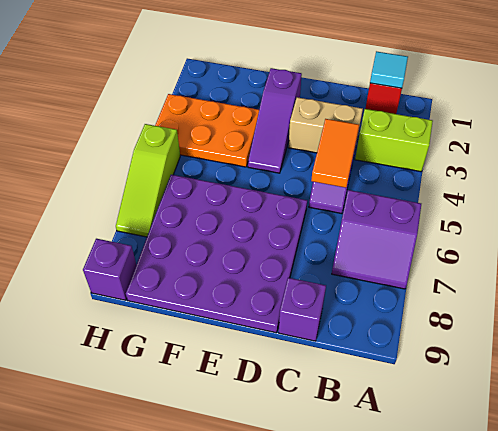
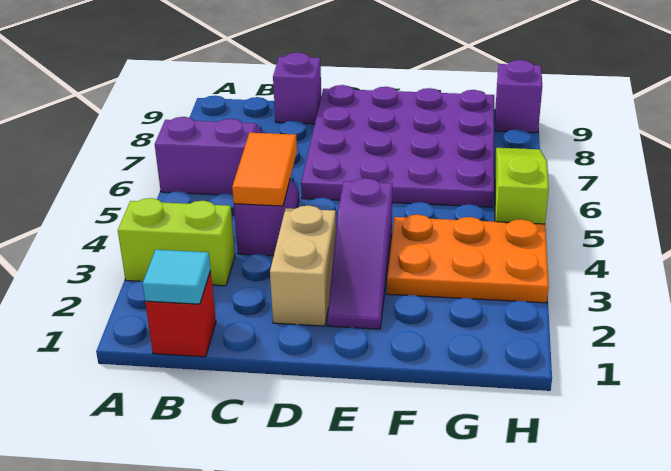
tan brick C3:D3 level 1 -> tan brick D2:D3 level 1
purple slope E2:E4 level 1 top 2 -> purple slope E2:E4 level 1 top 4

